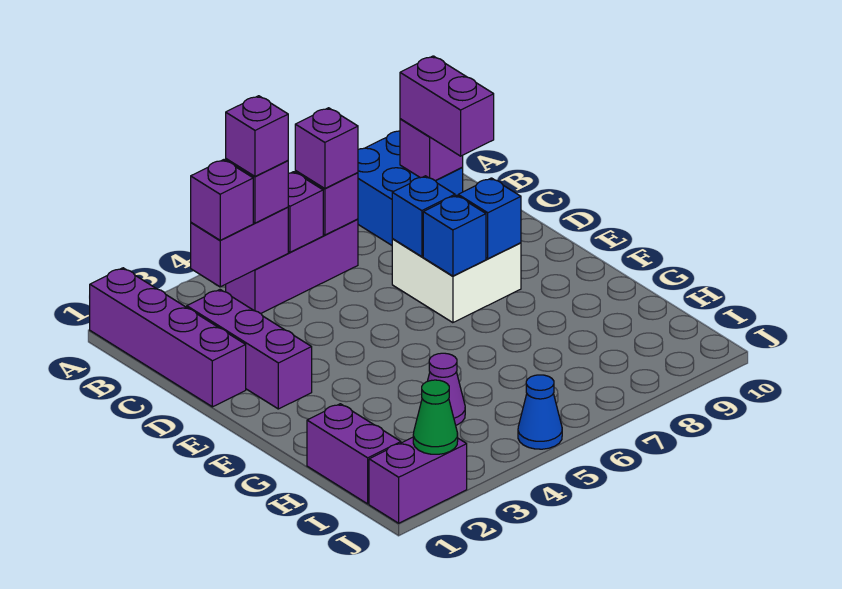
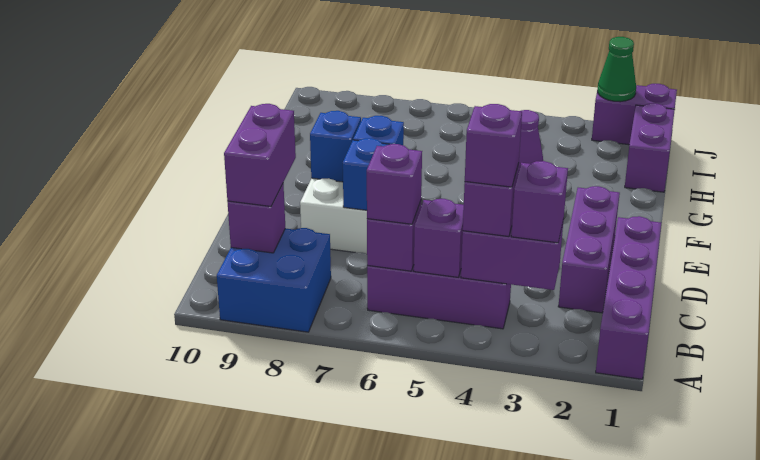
blue cone J5 level 1 -> none

